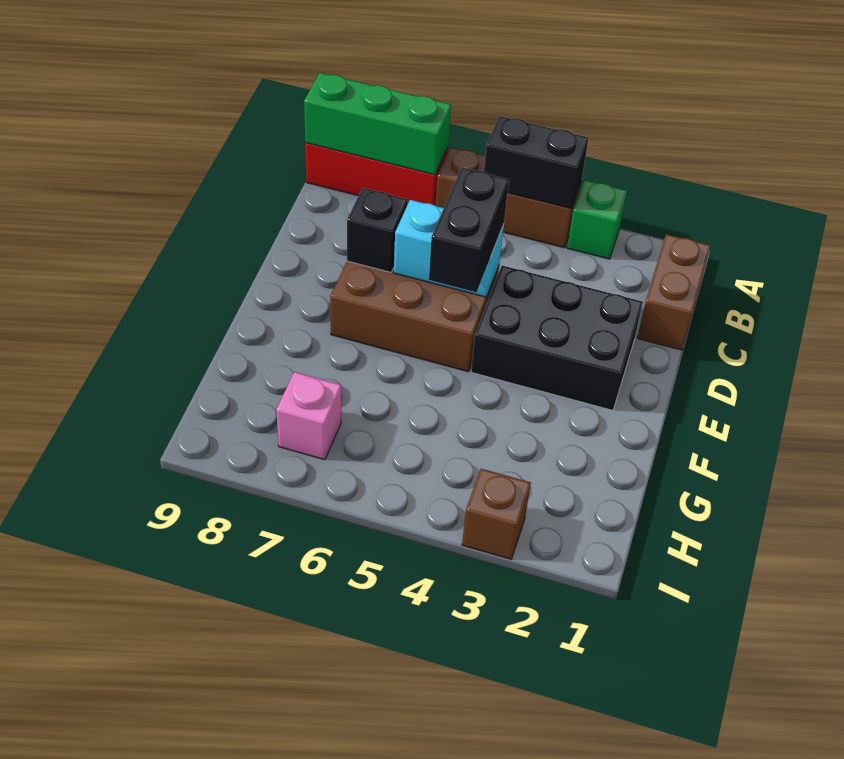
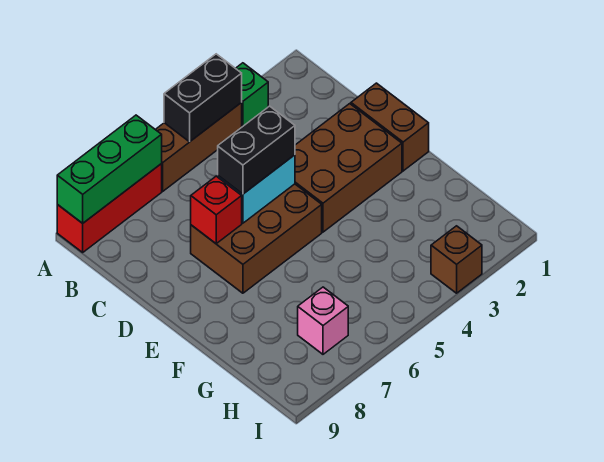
brown brick B1:C1 level 1 -> brown brick D1:E1 level 1
black brick D2:E4 level 1 -> brown brick D2:E4 level 1
black brick D5:E5 level 3 -> black brick D5:D6 level 3
black brick D7 level 2 -> red brick D7 level 2

